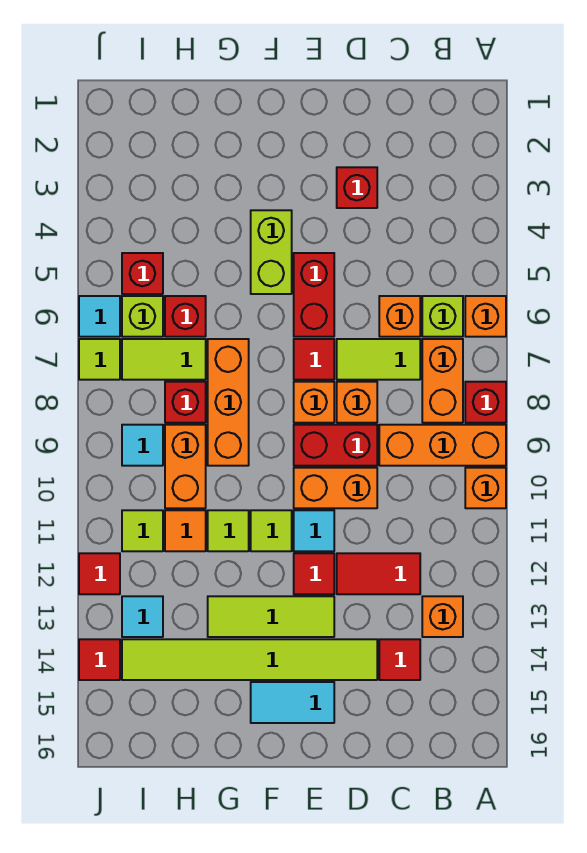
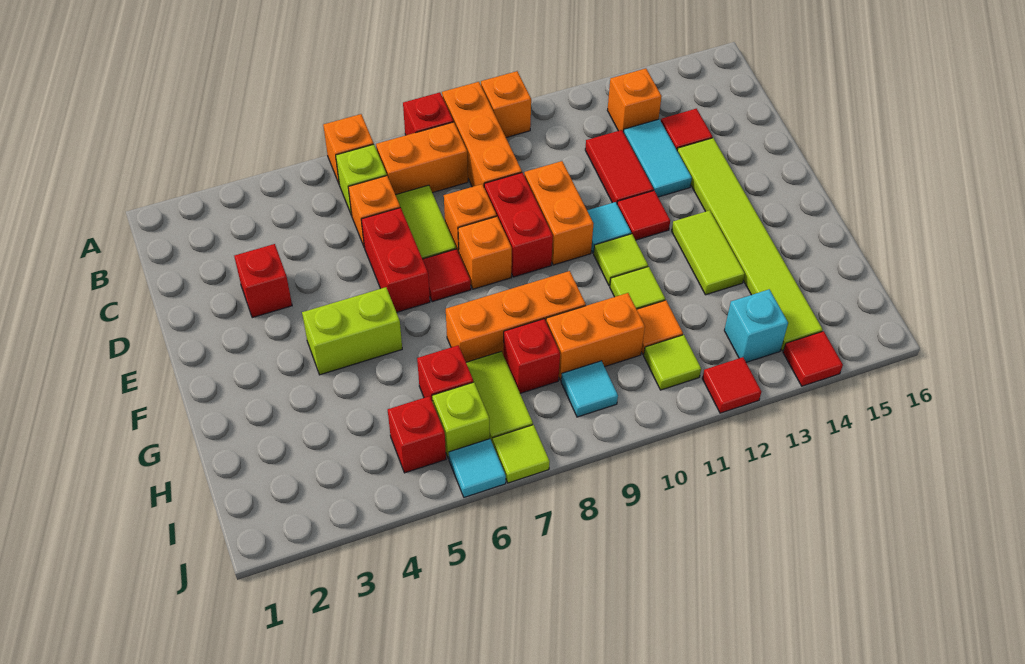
red brick E5:E6 level 1 -> red brick D6:E6 level 1
lime tile E13:G13 level 1 -> lime tile F13:G13 level 1
cyan tile E15:F15 level 1 -> cyan tile C13:D13 level 1
cyan tile I13 level 1 -> cyan brick I13 level 1

